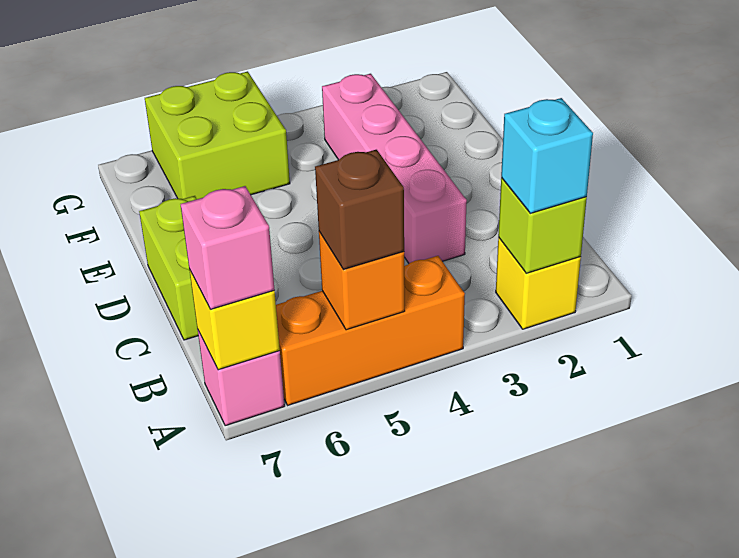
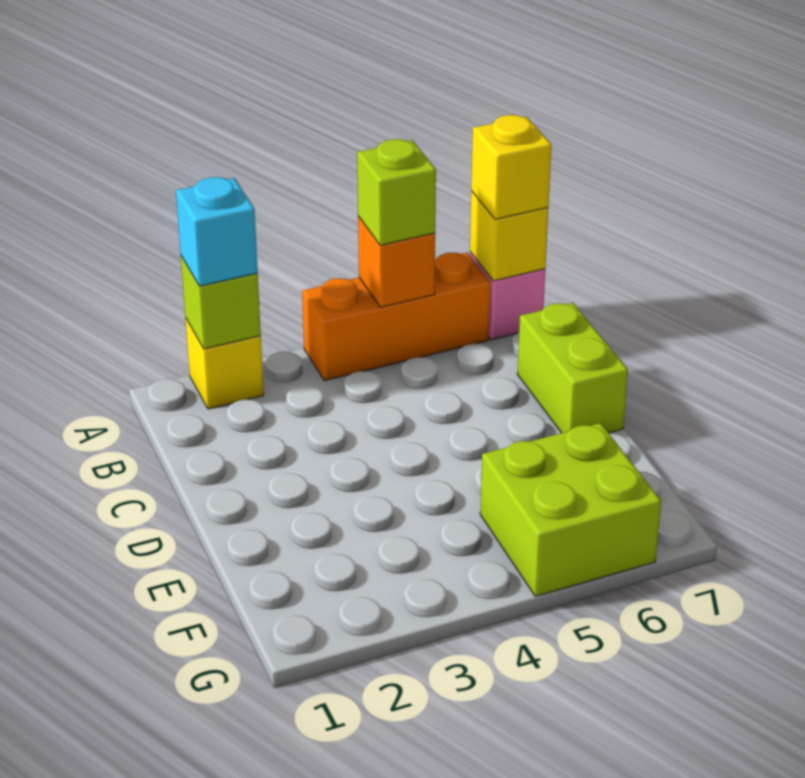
brown brick A5 level 3 -> lime brick A5 level 3
pink brick A7 level 3 -> yellow brick A7 level 3
pink brick C3:F3 level 1 -> none

